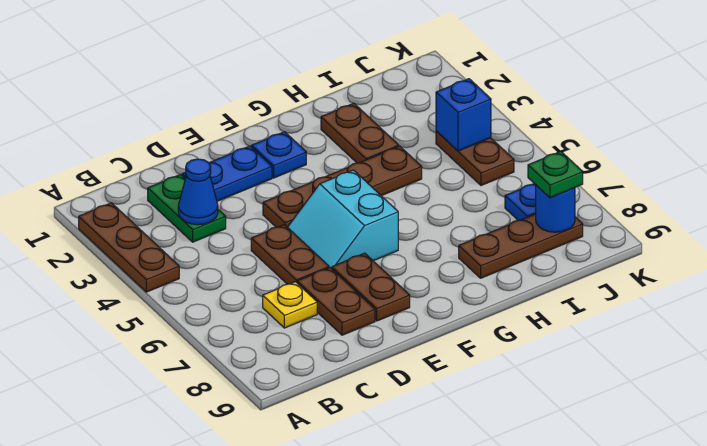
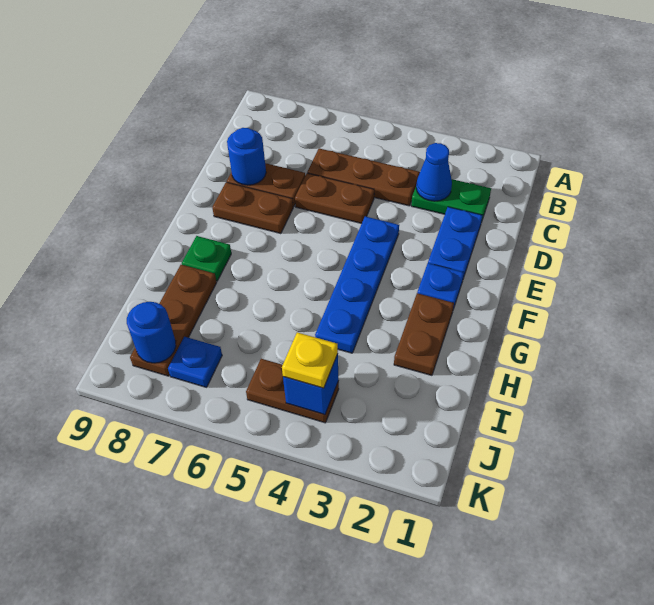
brown plate A2:A4 level 1 -> brown plate C4:C6 level 1
yellow plate C7 level 1 -> yellow plate J4 level 3
none -> blue round brick D8 level 2
brown plate E4:H4 level 1 -> blue plate E4:H4 level 1
cyan slope E5:F6 level 1 top F -> none
brown plate H2:H3 level 1 -> brown plate G2:H2 level 1
green plate J8 level 3 -> green plate G8 level 1

